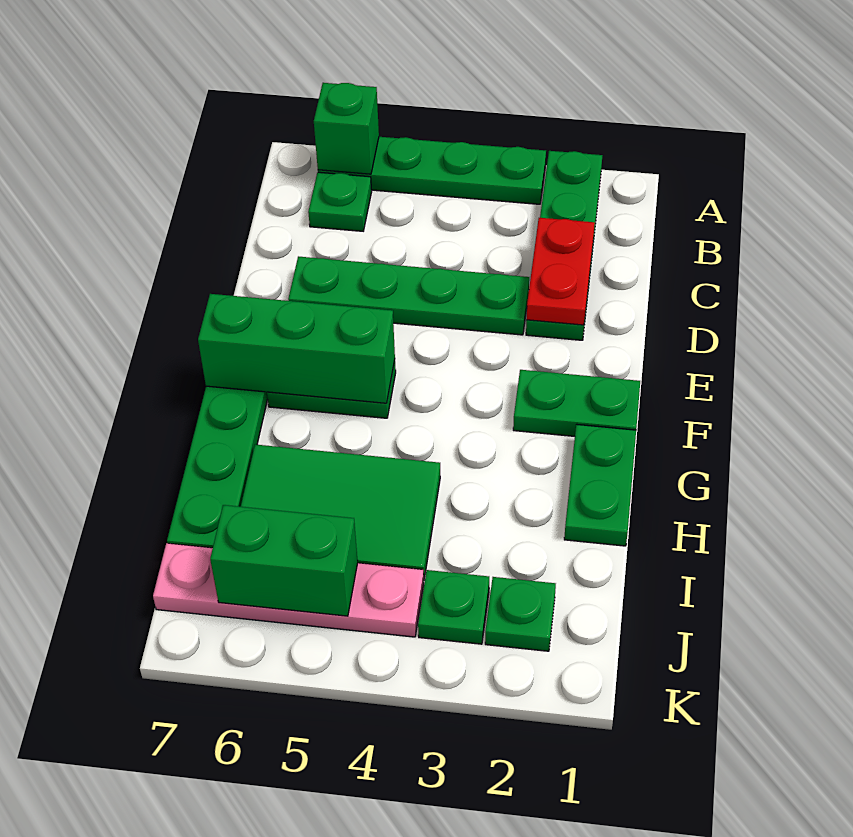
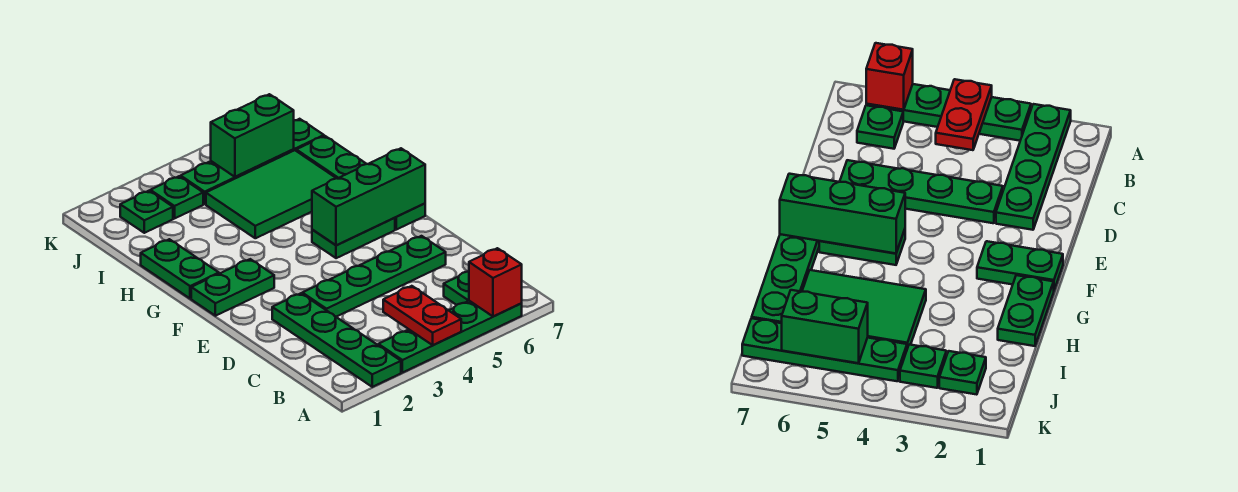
green brick A6 level 2 -> red brick A6 level 2
red plate C2:D2 level 2 -> red plate A4:B4 level 2
pink plate J4:J7 level 1 -> green plate J4:J7 level 1

